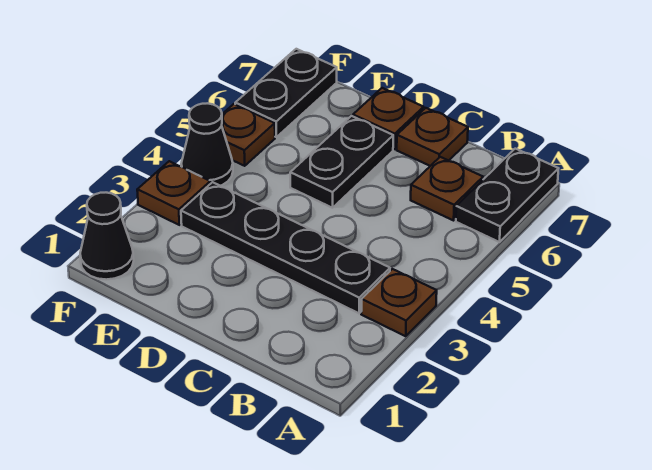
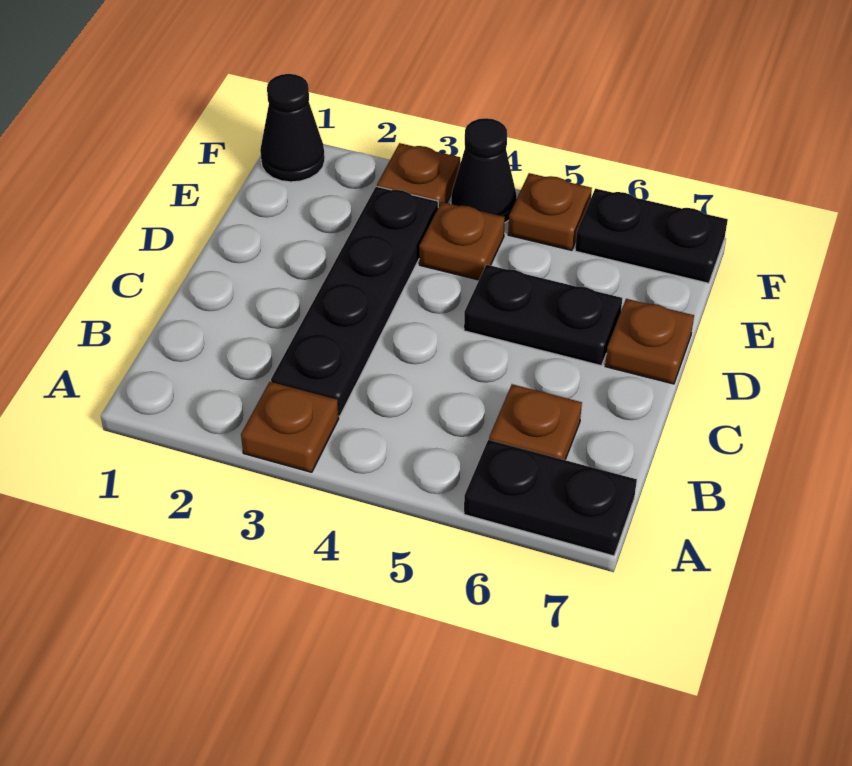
brown plate C7 level 1 -> brown plate E4 level 1

